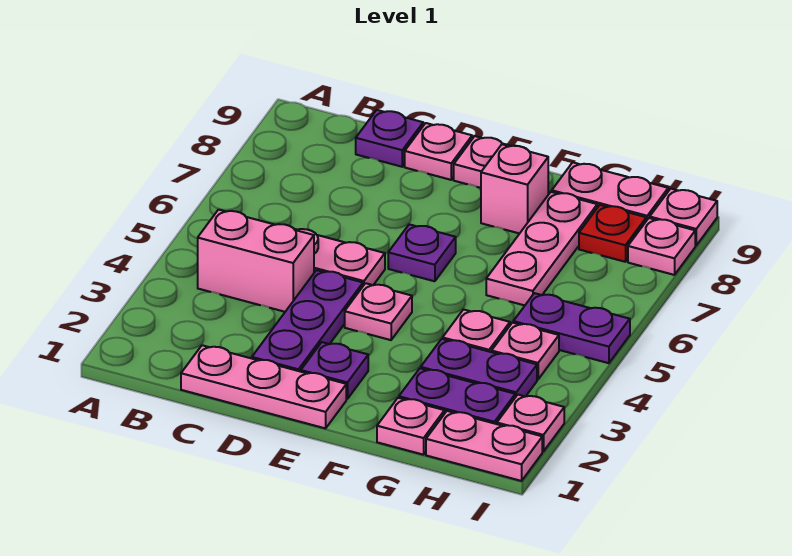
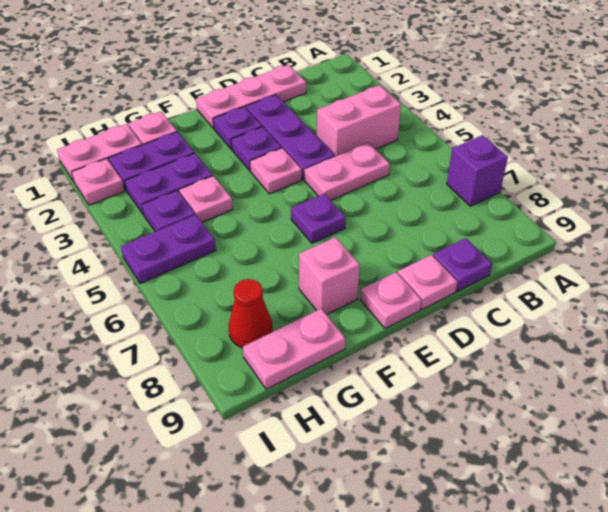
none -> purple brick A7 level 1
none -> purple plate E3 level 1
pink plate G6:G8 level 1 -> none
pink plate H4 level 1 -> purple plate H4 level 1
red plate H8 level 1 -> red cone H8 level 1
pink plate I8 level 1 -> none
pink plate I9 level 1 -> none

